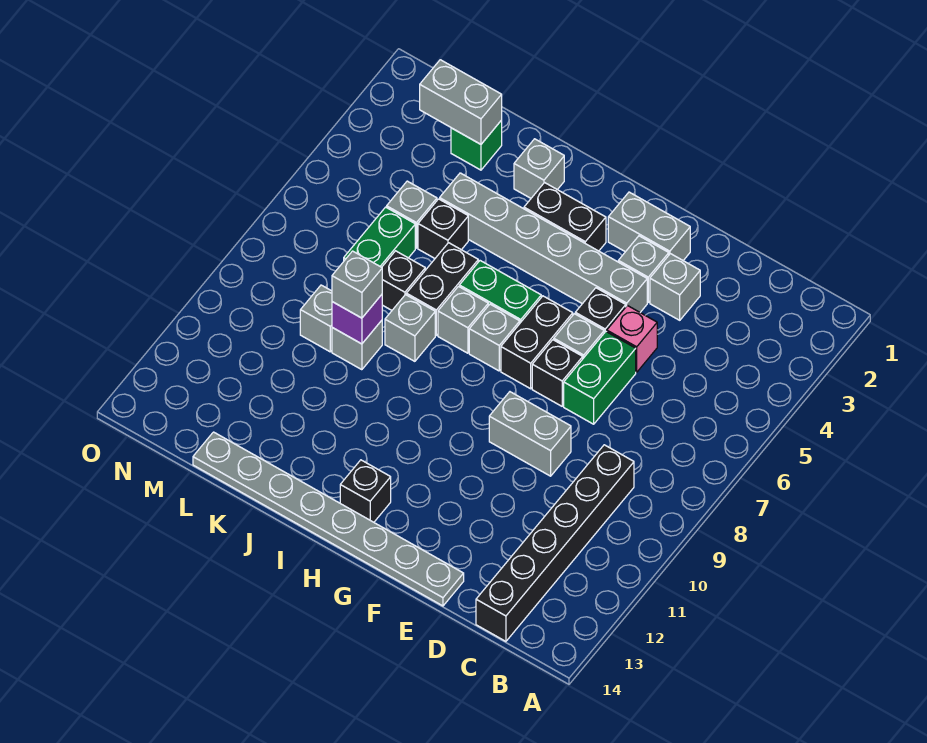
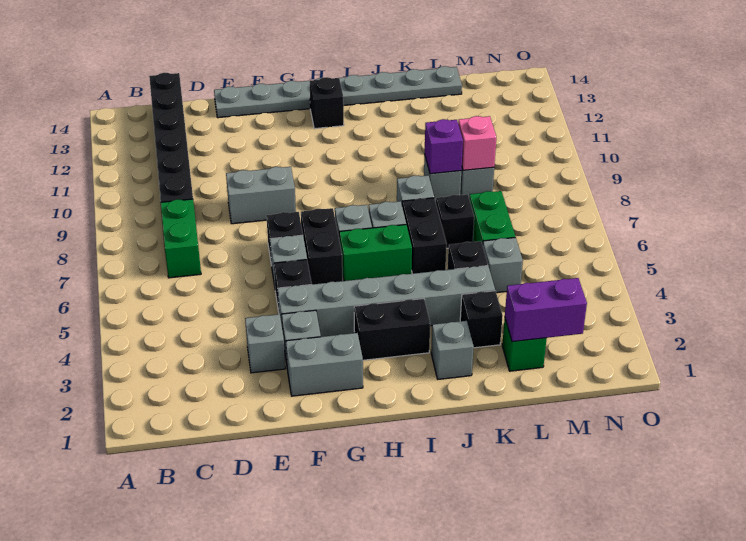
pink brick E5 level 1 -> pink brick L9 level 2
green brick E6:E7 level 1 -> green brick C7:C8 level 1
none -> black brick K3 level 1
grey brick K9 level 3 -> none
grey brick L2:M2 level 2 -> purple brick L2:M2 level 2

